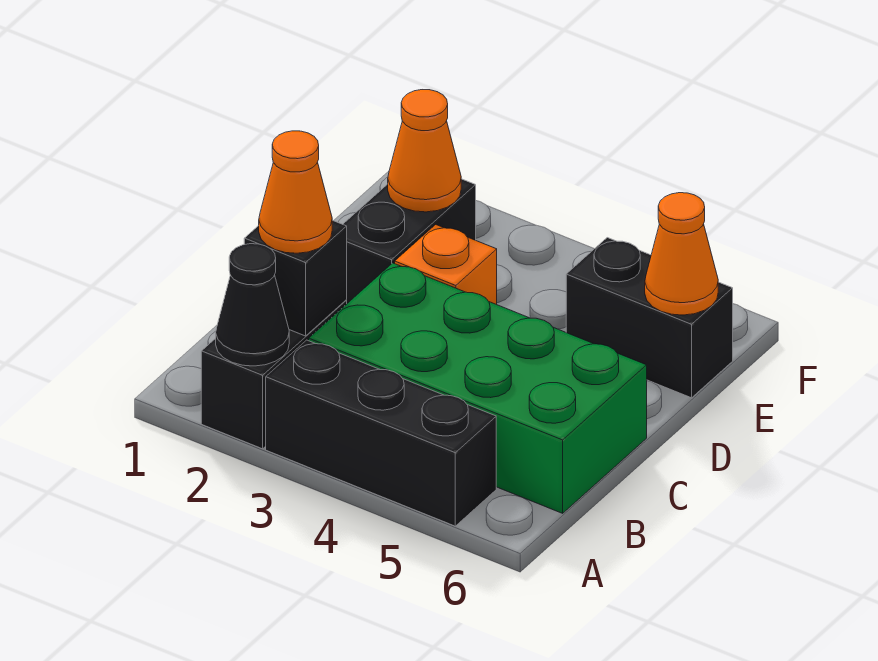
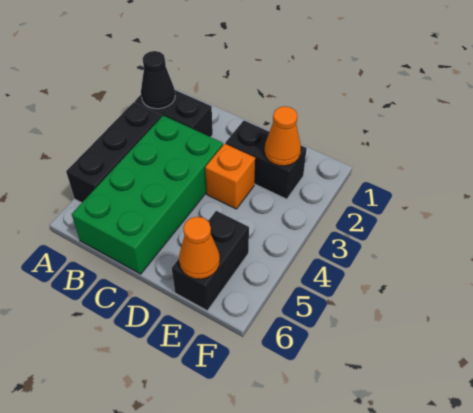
black brick B2 level 2 -> none
orange cone B2 level 3 -> none

